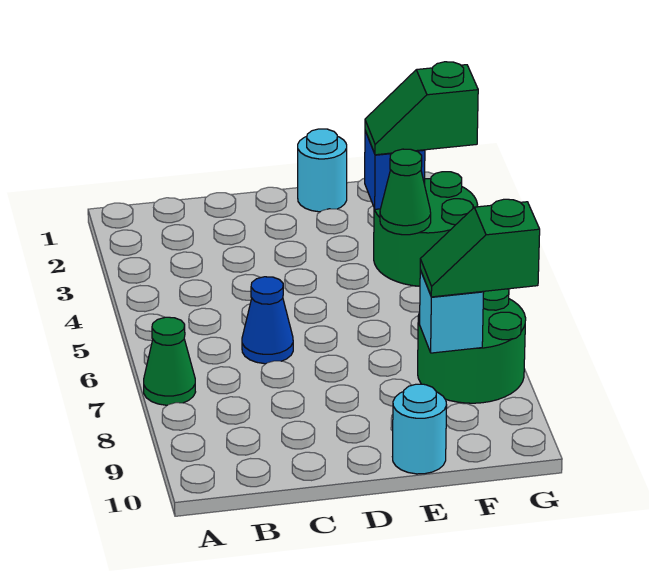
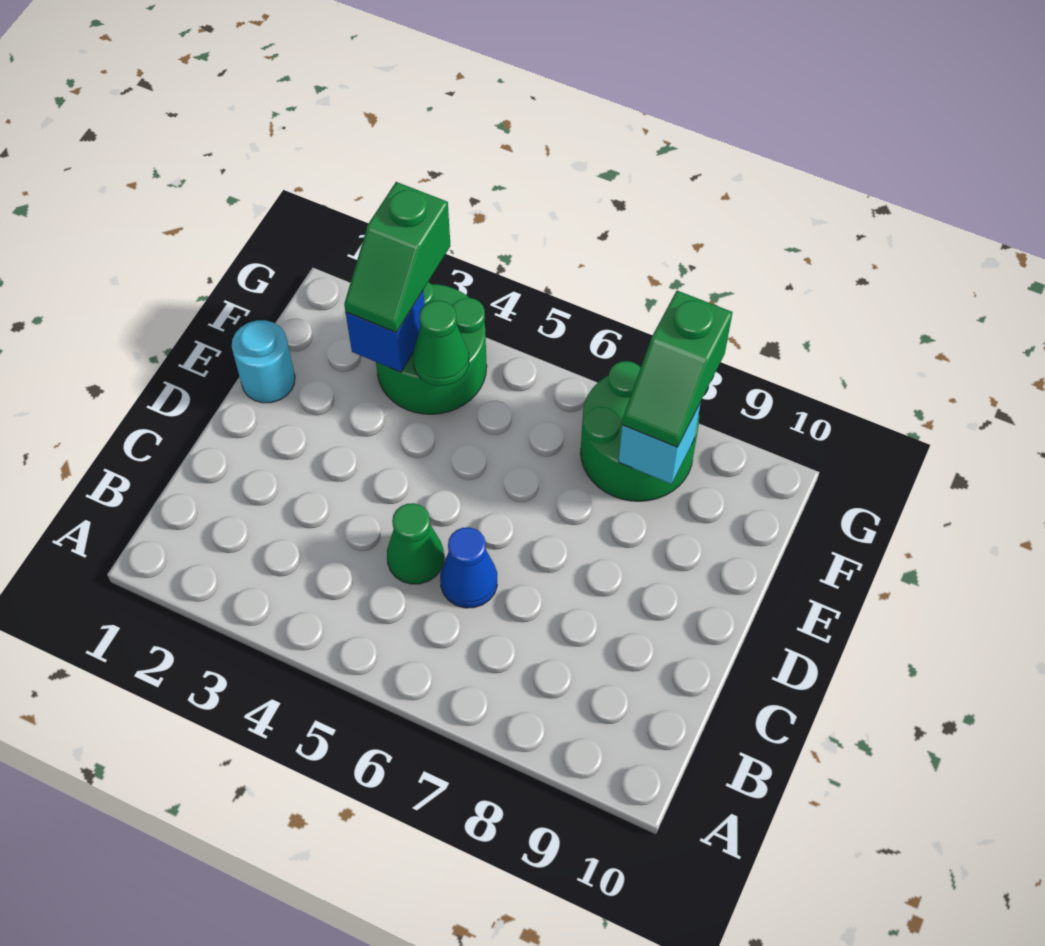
green cone A7 level 1 -> green cone C5 level 1
cyan round brick E10 level 1 -> none

